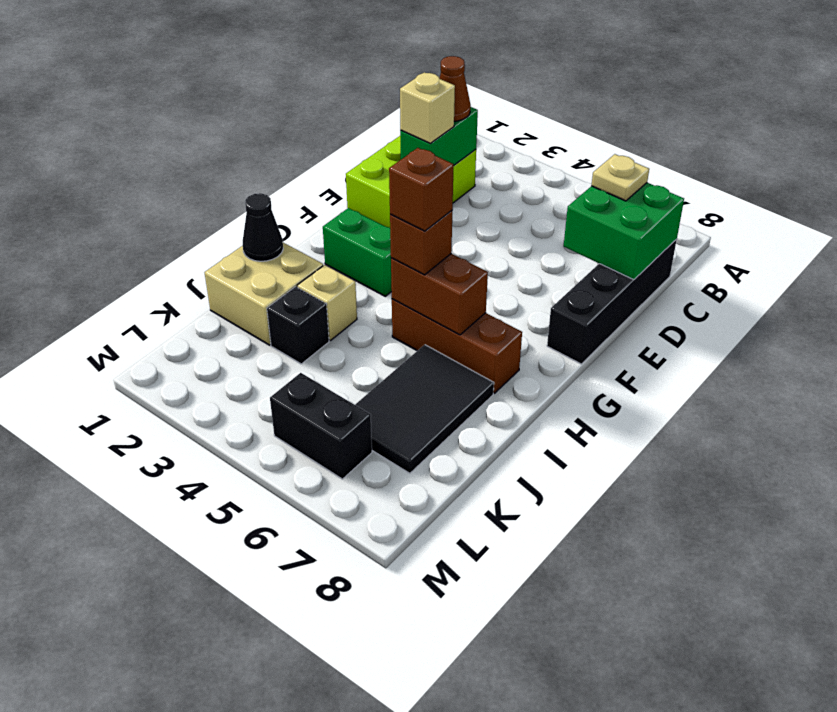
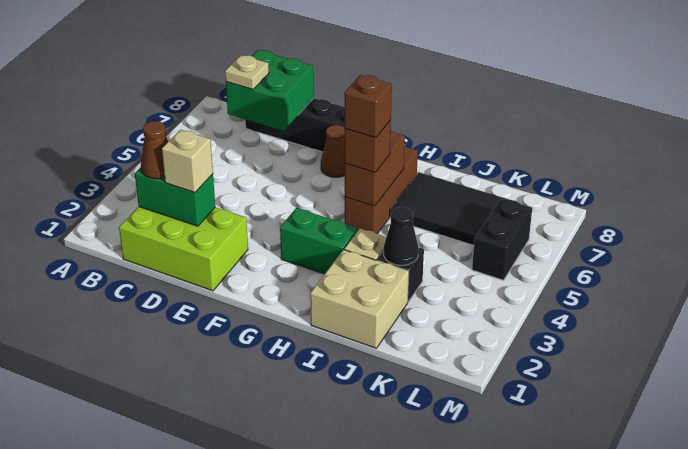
none -> brown cone F7 level 1
green brick G2:G3 level 1 -> green brick G3:H3 level 1
black cone I1 level 2 -> black cone J3 level 2

